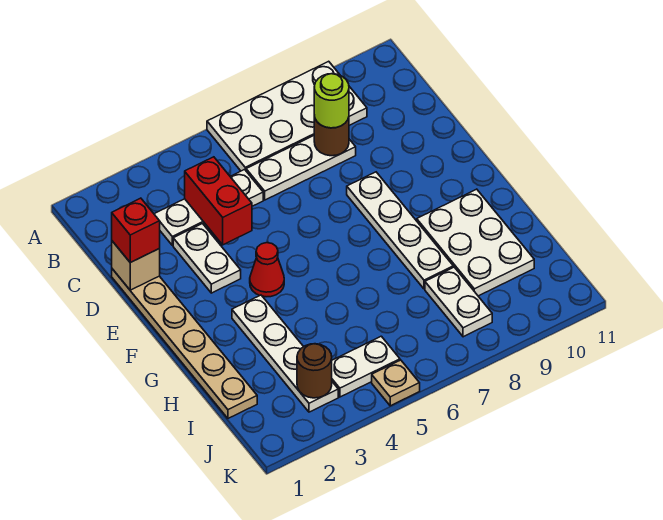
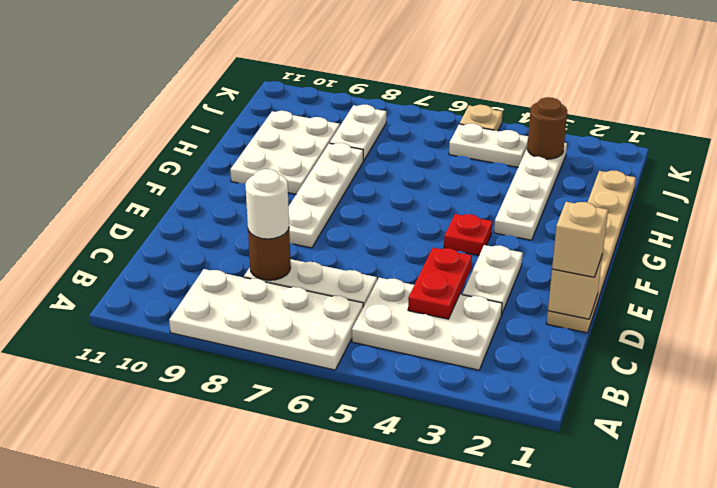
white plate C3:C5 level 1 -> white plate B3:C5 level 1
red brick C4:D4 level 2 -> red plate C4:D4 level 2
lime round brick C8 level 3 -> white round brick C8 level 3
red brick D1 level 3 -> tan brick D1 level 3
red cone F4 level 1 -> red plate F4 level 1

